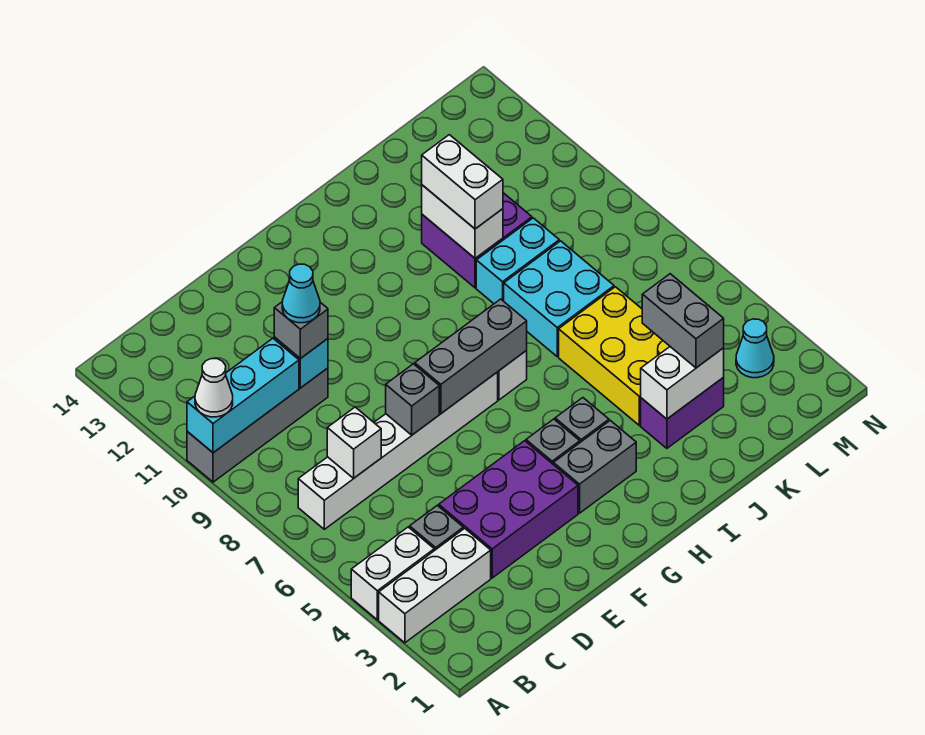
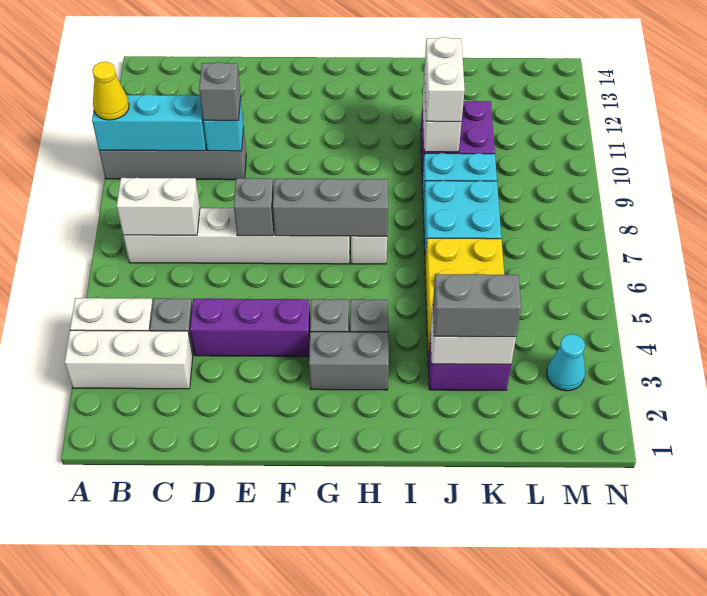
white cone A10 level 3 -> yellow cone A10 level 3
white brick C7 level 2 -> white brick B7:C7 level 2
purple brick D3:F4 level 1 -> purple brick D4:F4 level 1
cyan cone D10 level 4 -> none
grey brick K3:K4 level 3 -> grey brick J3:K3 level 3

